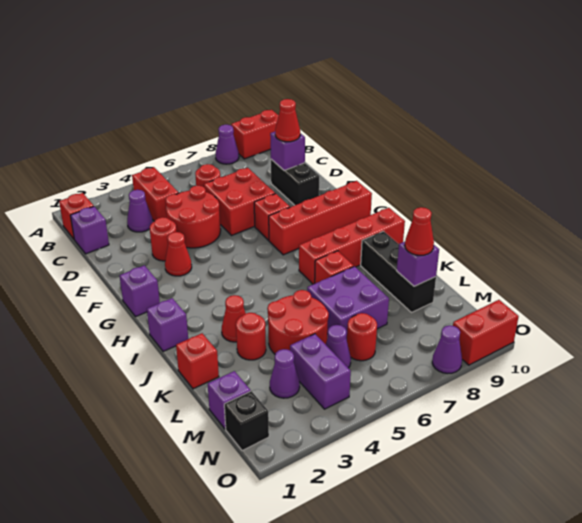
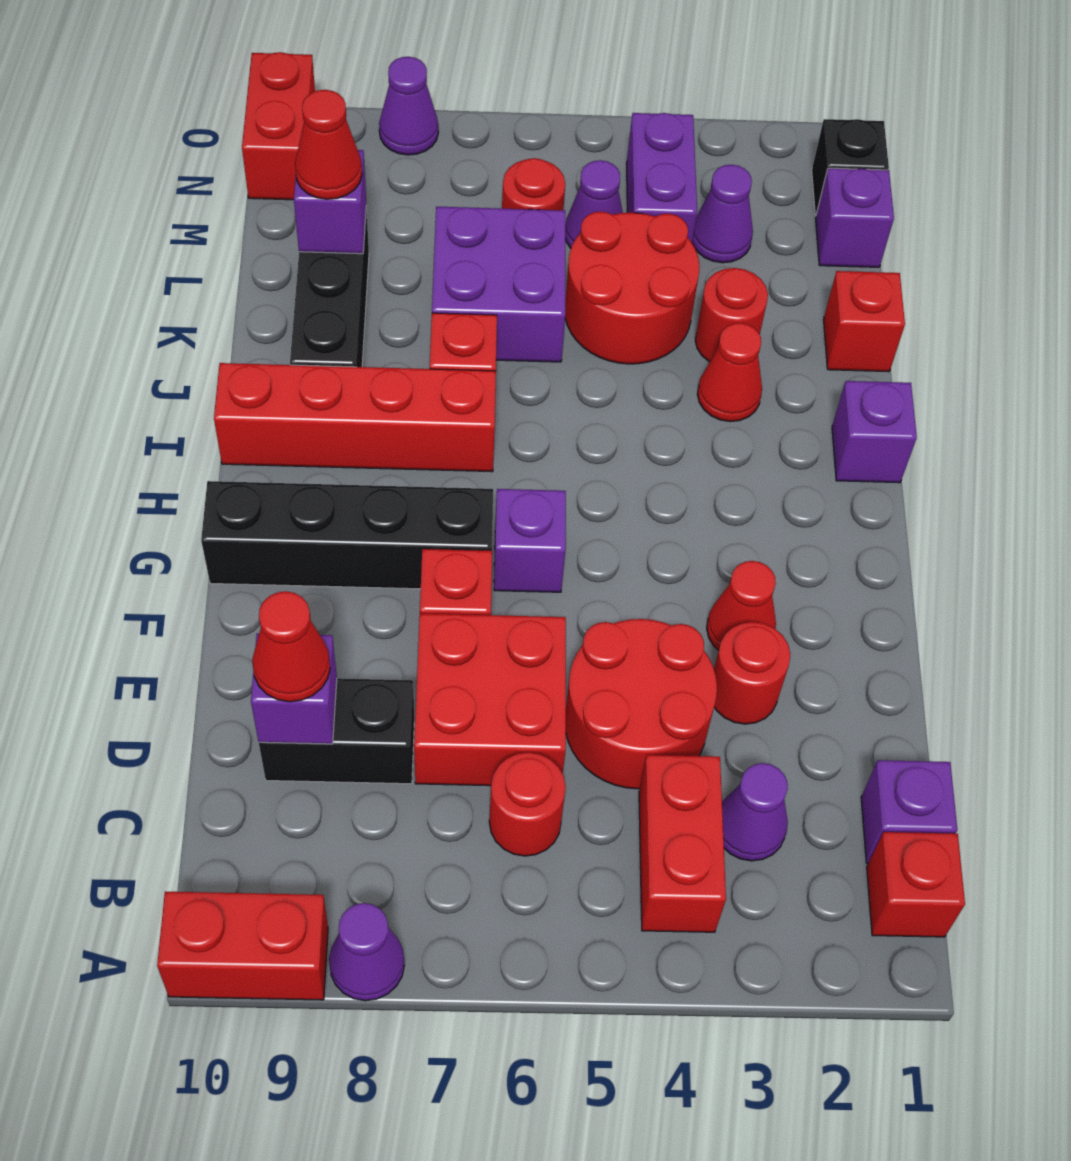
black brick D9:E9 level 1 -> black brick D8:D9 level 1
purple brick G1 level 1 -> purple brick G6 level 1
red brick G7:G10 level 1 -> black brick G7:G10 level 1
red brick O9:O10 level 1 -> red brick N10:O10 level 1

